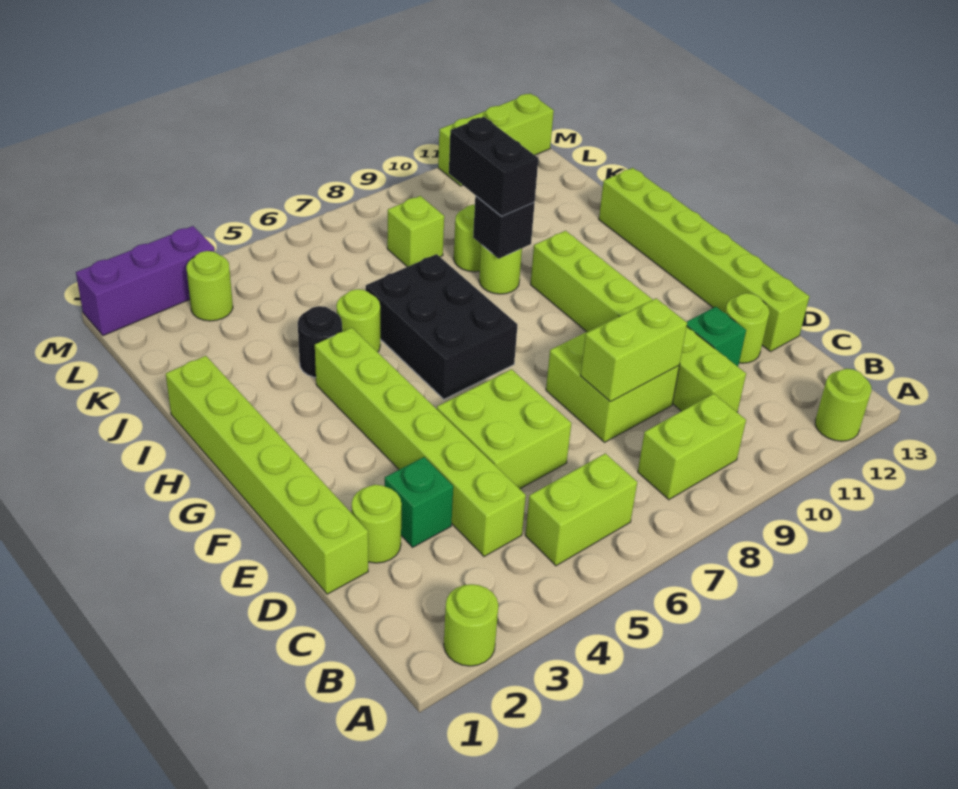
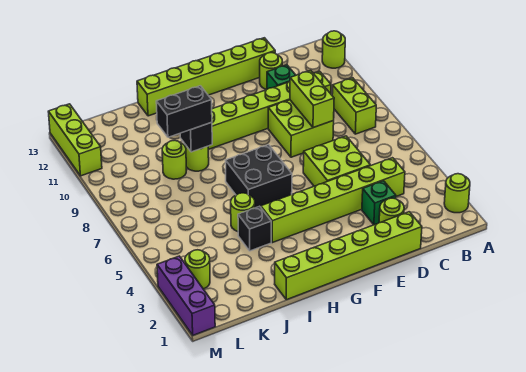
lime brick B5:B6 level 1 -> none
black brick G6:I7 level 1 -> black brick G6:H7 level 1
black round brick I4 level 1 -> black brick I4 level 1
lime brick K8 level 1 -> none

